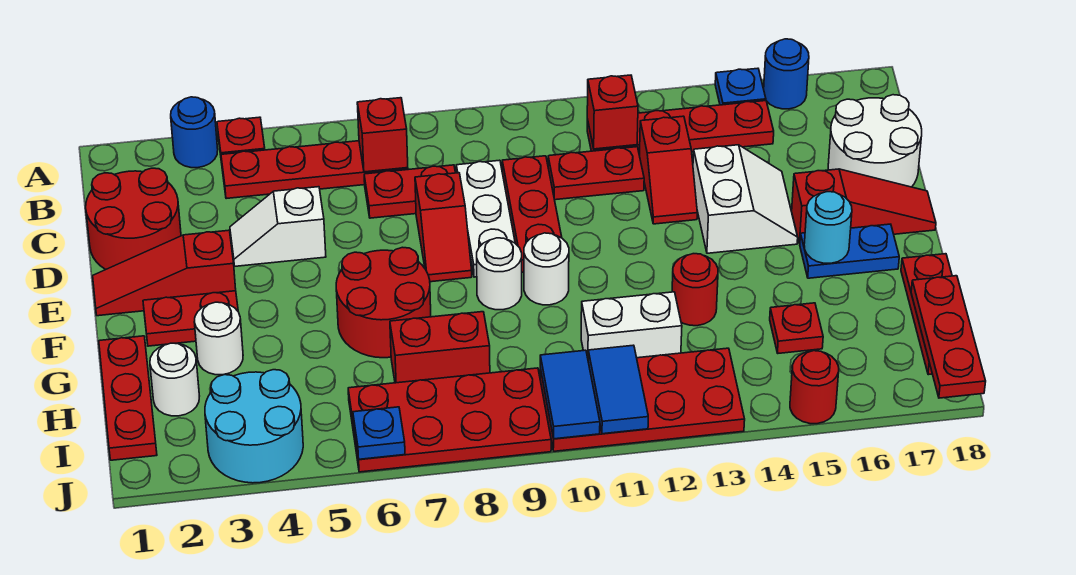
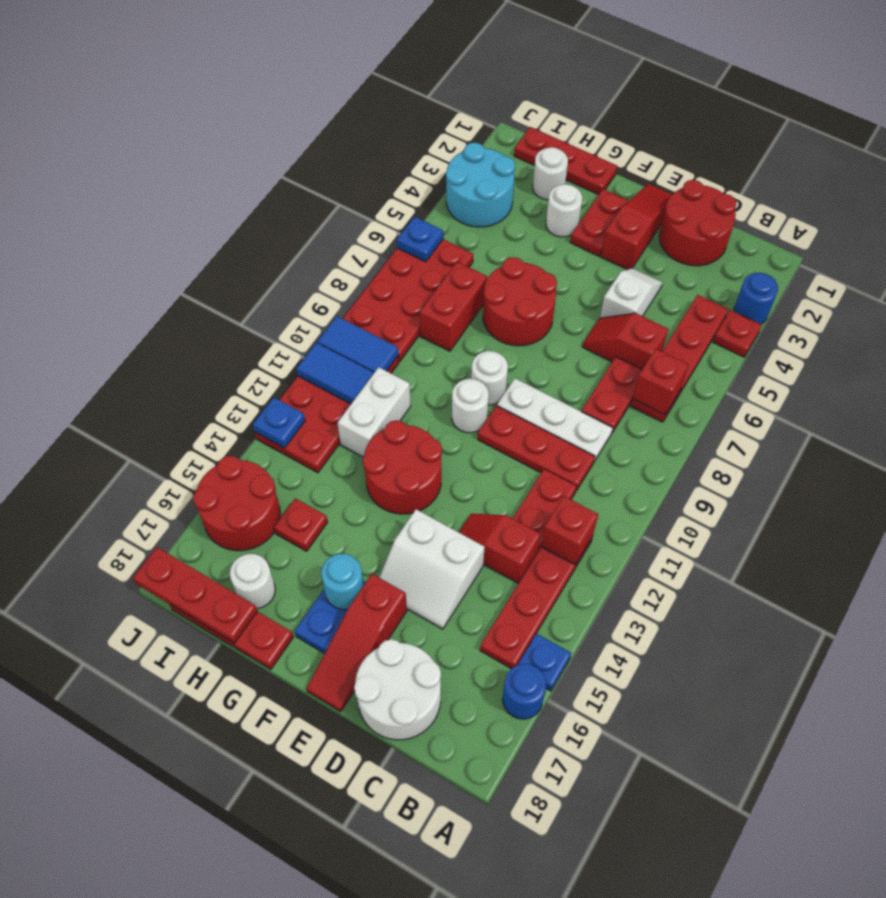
red slope D8:E8 level 1 top D -> red slope C6:D6 level 1 top C
red round brick G13 level 1 -> red round brick F12:G13 level 1
none -> white round brick H17 level 1
none -> blue plate J13 level 2
red round brick J15 level 1 -> red round brick I15:J16 level 1

